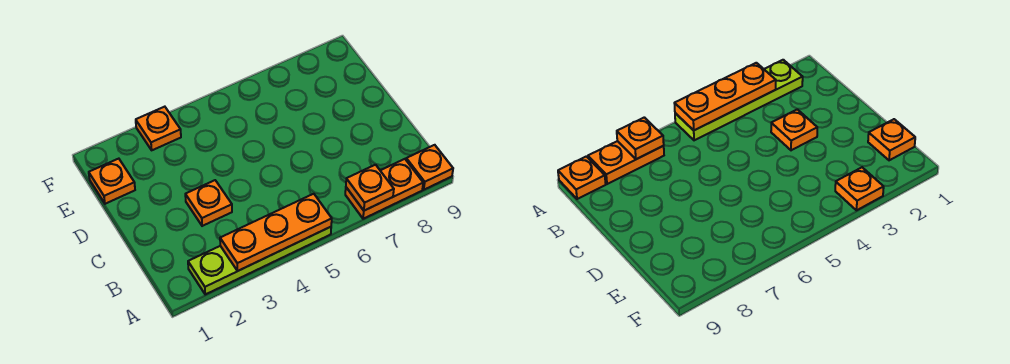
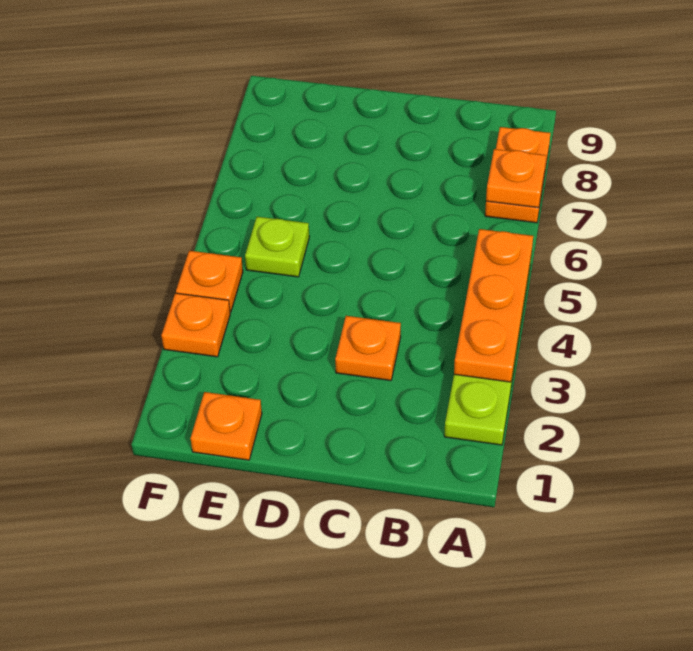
orange plate A9 level 1 -> orange plate F4 level 1
none -> lime plate E5 level 1

